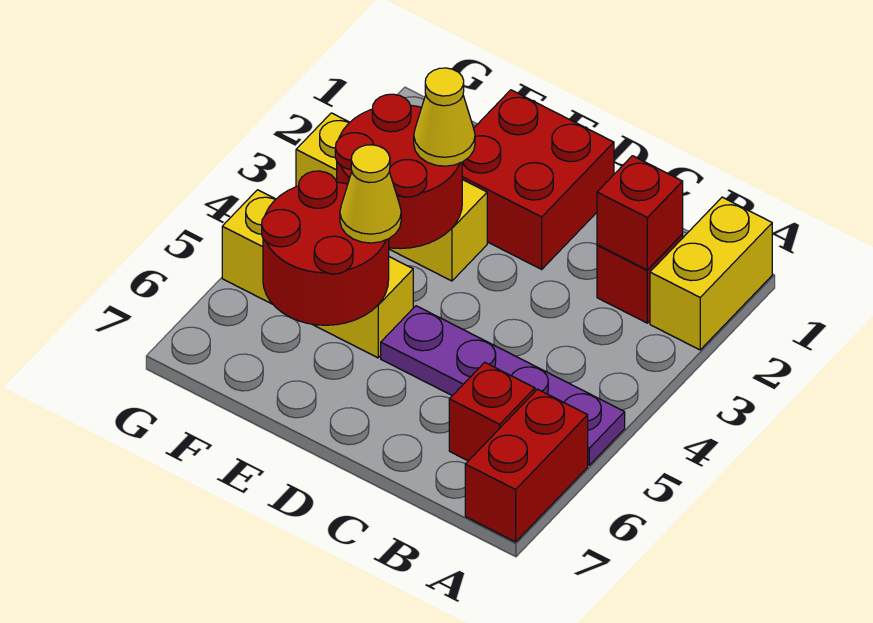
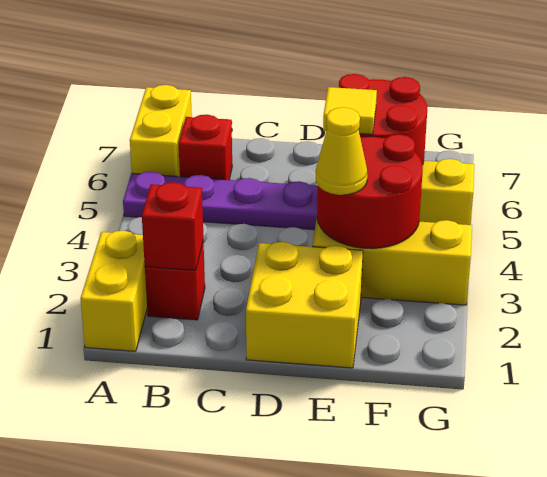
red brick A6:A7 level 1 -> yellow brick A6:A7 level 1
red brick D1:E2 level 1 -> yellow brick D1:E2 level 1
yellow cone E5 level 3 -> yellow tile E5 level 3

